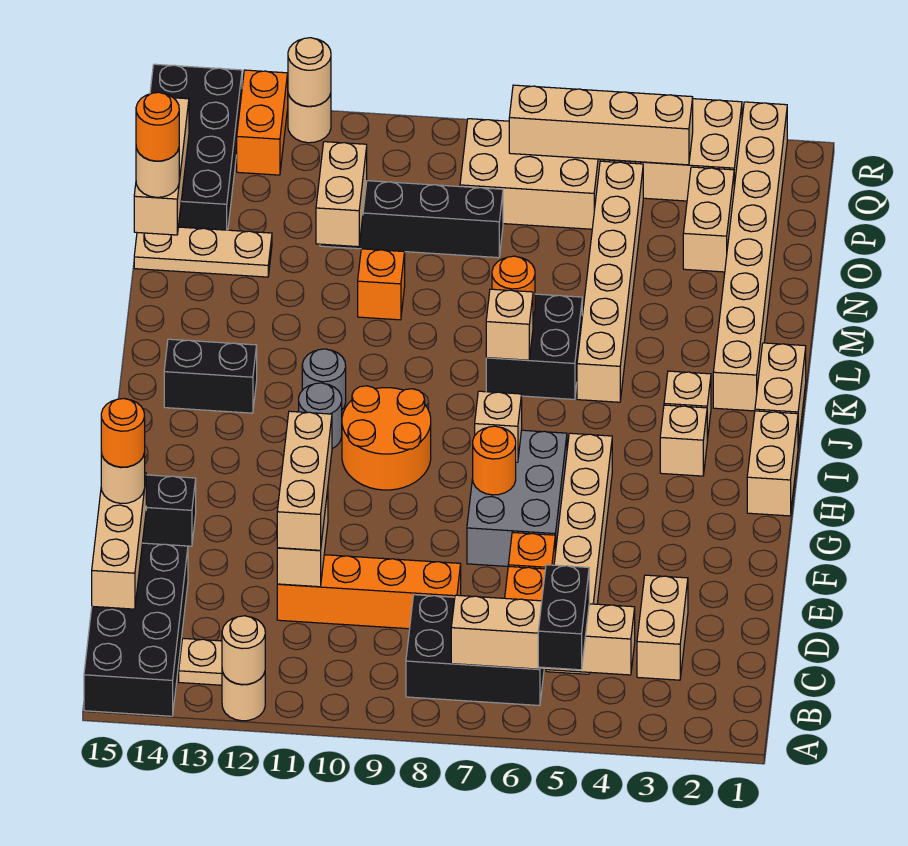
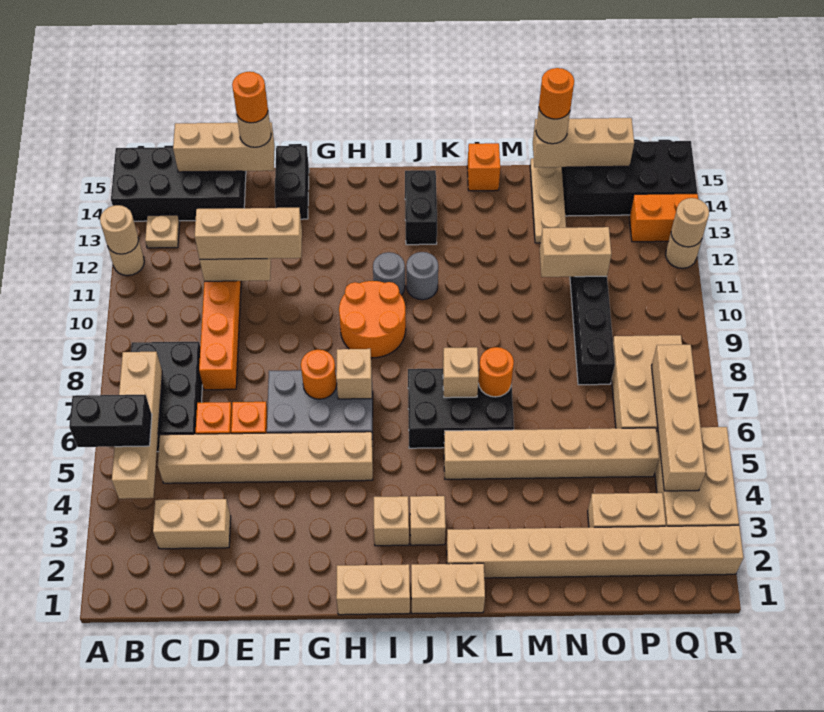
black brick K6:L7 level 1 -> black brick J6:L7 level 1
orange brick M10 level 1 -> orange brick L15 level 1

